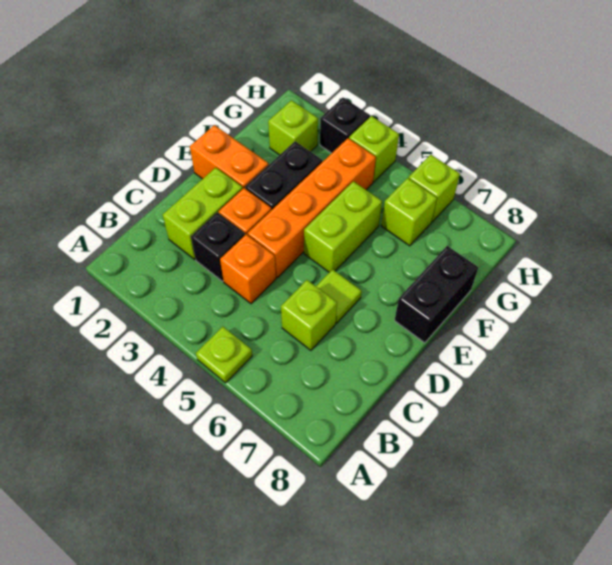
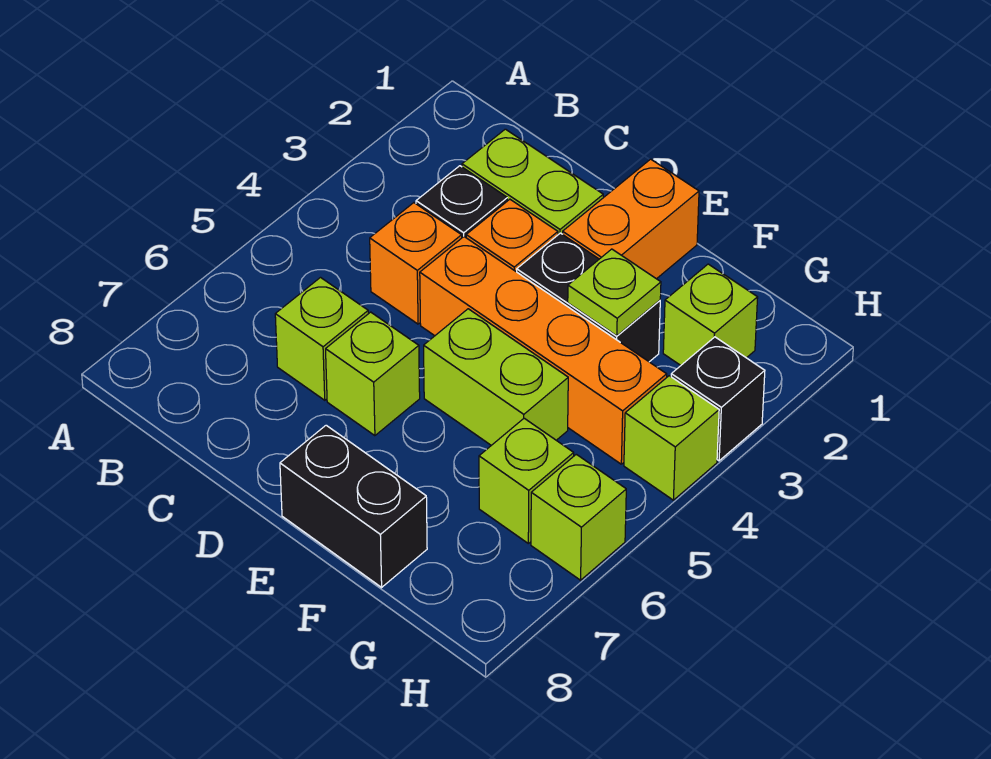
lime plate A5 level 1 -> lime plate F3 level 2
lime tile D6 level 1 -> lime brick D6 level 1

